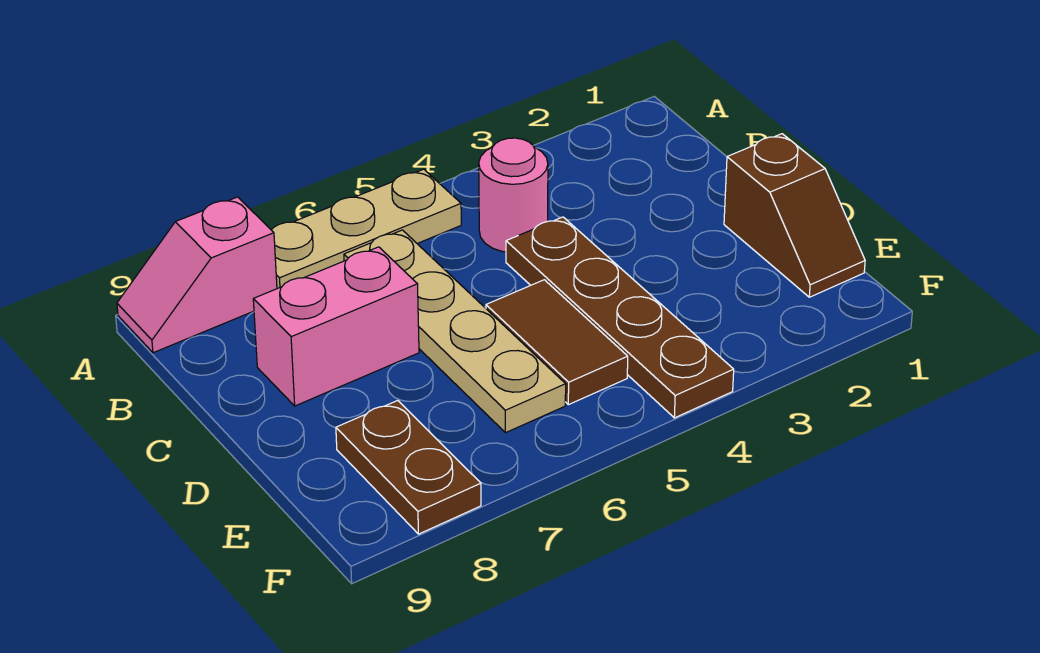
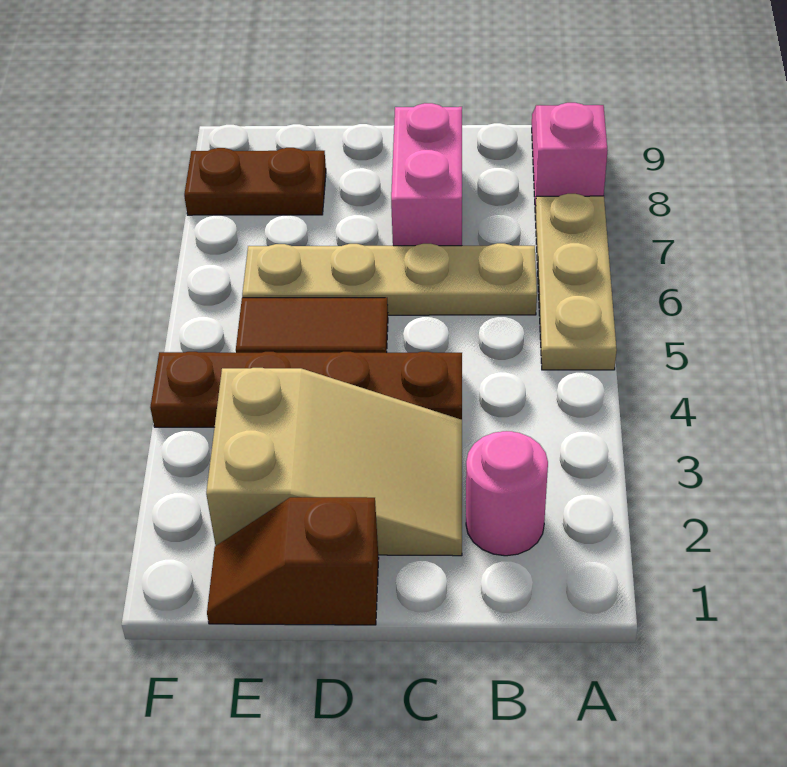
pink round brick B4 level 1 -> pink round brick B2 level 1
none -> tan slope C2:E3 level 1 top E

